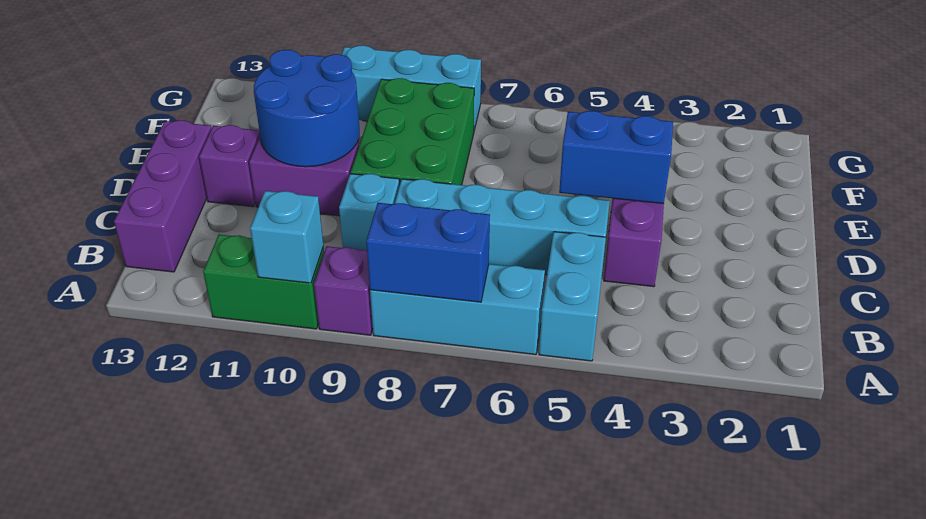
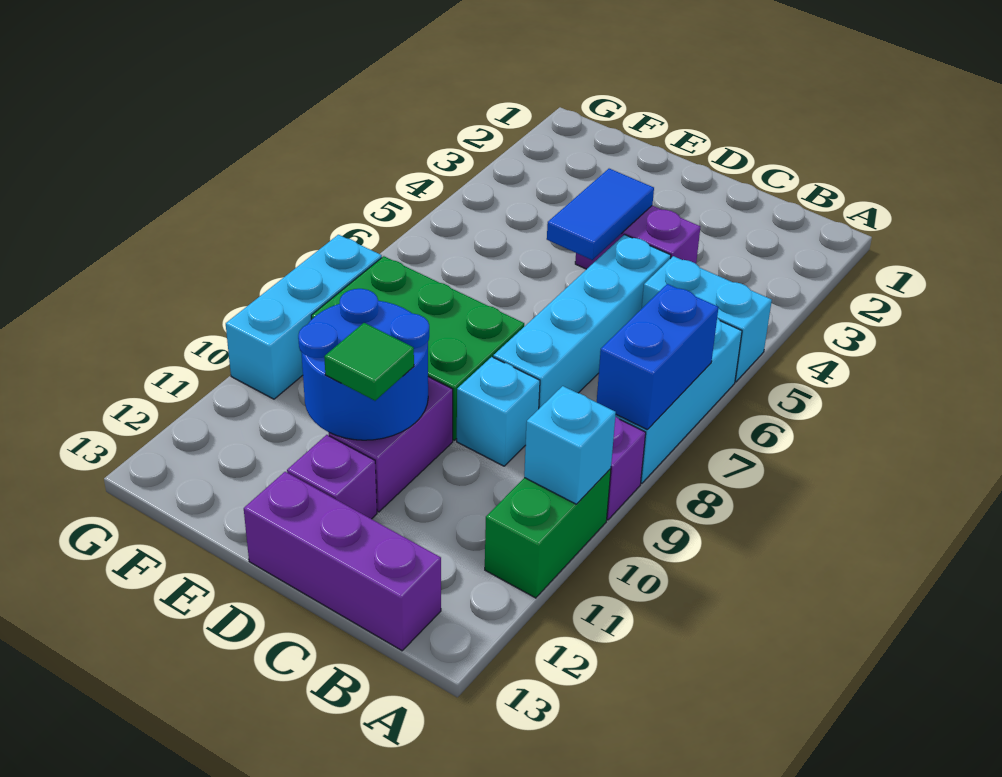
blue brick D4:D5 level 2 -> blue tile D4:D5 level 2
none -> green tile D11 level 3

